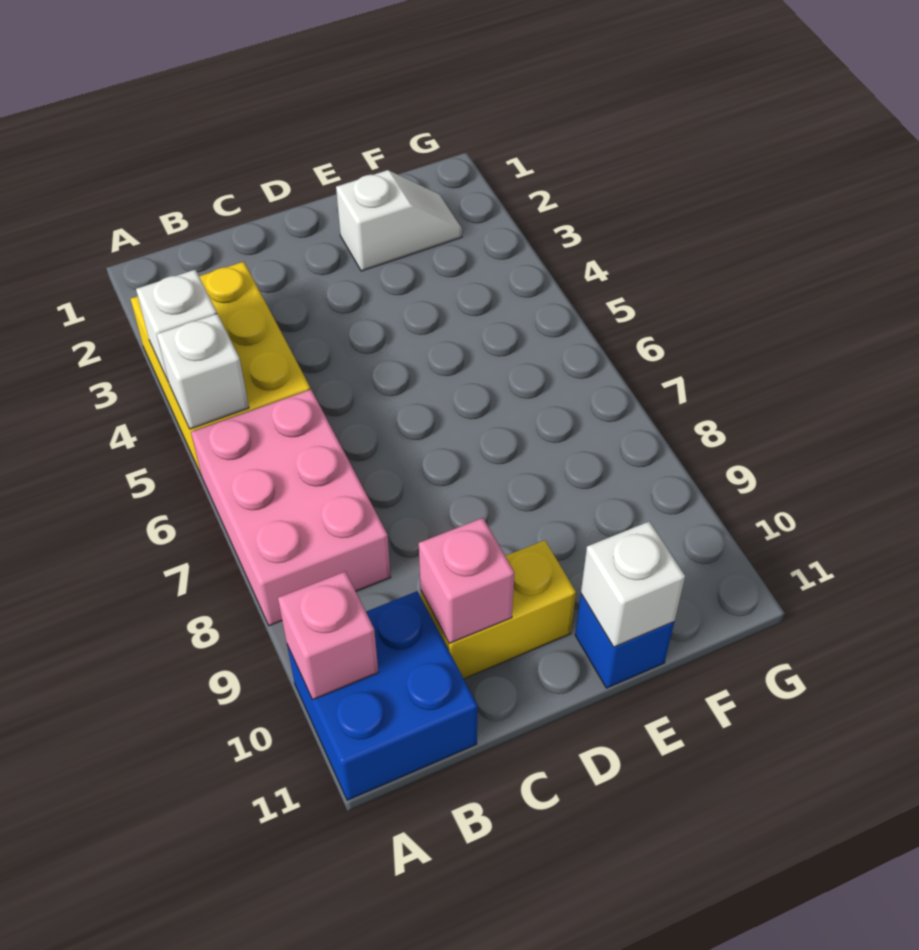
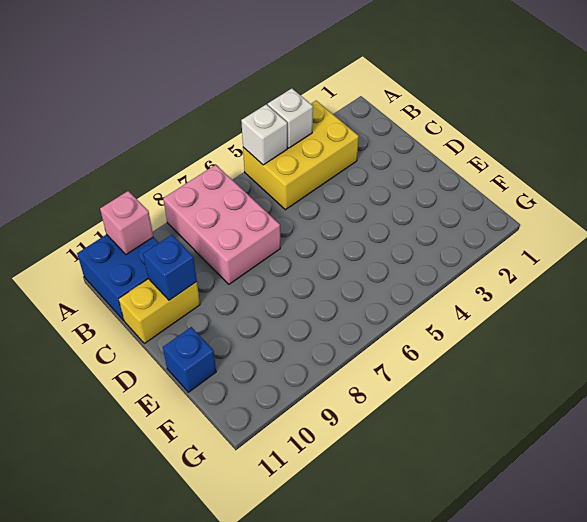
pink brick A6:B8 level 1 -> pink brick A7:C8 level 1
yellow brick C10:D10 level 1 -> yellow brick C10:C11 level 1
pink brick C10 level 2 -> blue brick C10 level 2
white slope E2:F2 level 1 top E -> none
white brick E11 level 2 -> none

